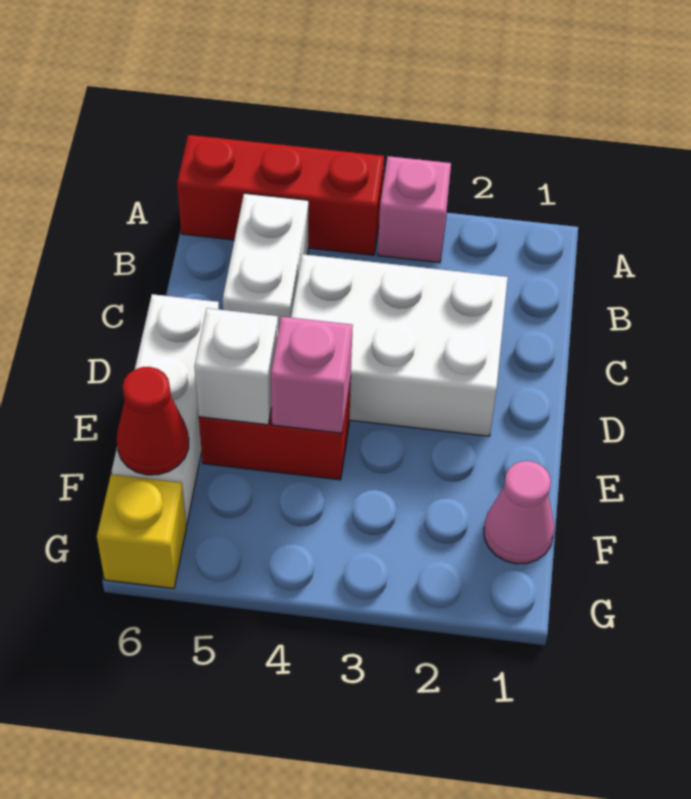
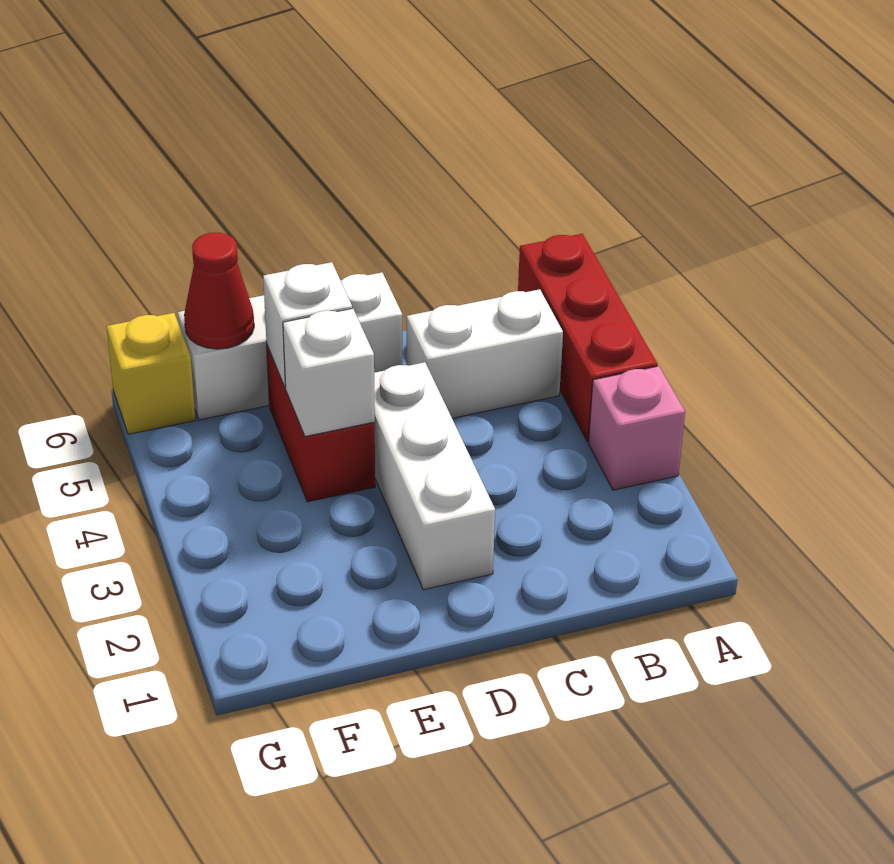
white brick C2:D4 level 1 -> white brick D2:D4 level 1
pink brick E4 level 2 -> white brick E4 level 2
pink cone F1 level 1 -> none

